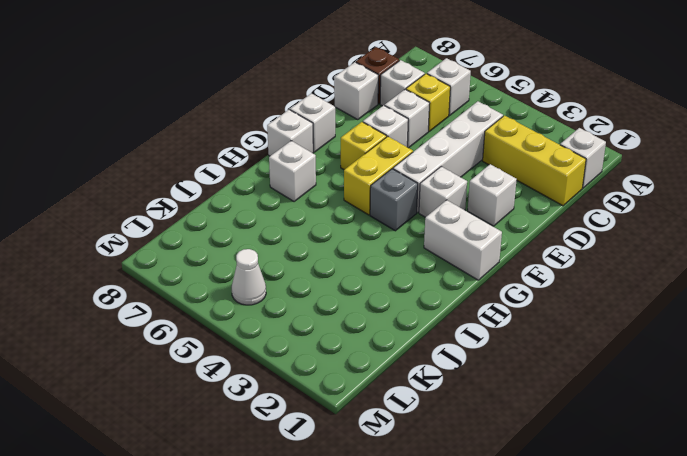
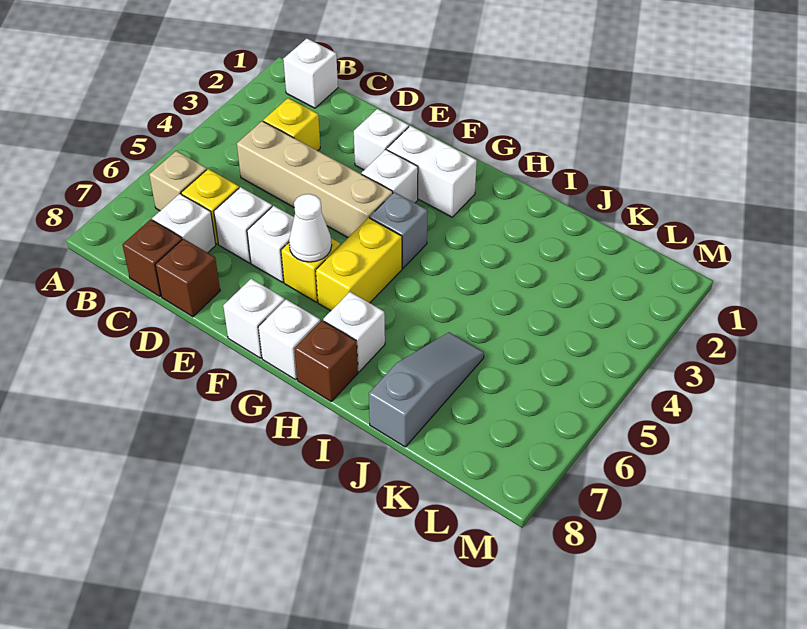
white brick B6 level 1 -> tan brick B6 level 1
yellow brick C1:C3 level 1 -> yellow brick C3 level 1
white brick C4:F4 level 1 -> tan brick C4:F4 level 1
white brick D8 level 1 -> brown brick D8 level 1
yellow brick F5:G5 level 1 -> yellow brick G5:G6 level 1
white brick G1:G2 level 1 -> white brick F2:G2 level 1
none -> brown brick H8 level 1
none -> grey slope J6:J8 level 1 top 8
white cone L5 level 1 -> white cone F6 level 2

